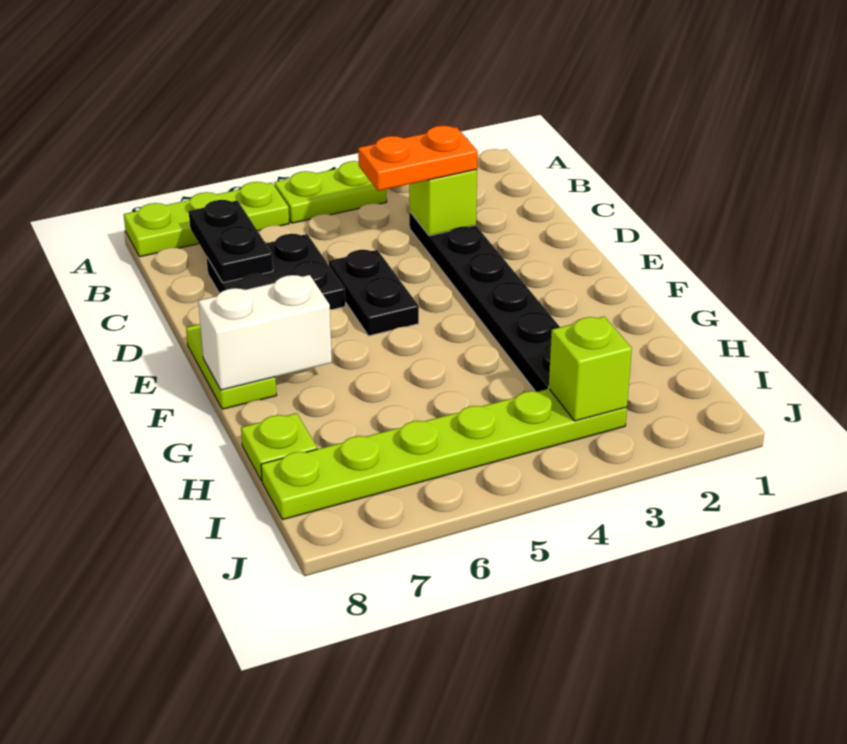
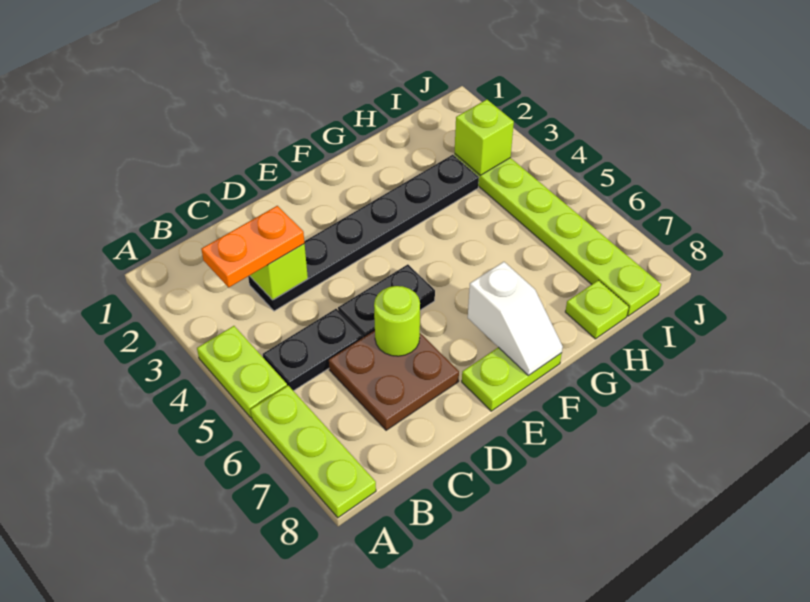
black plate B7:C7 level 2 -> black plate B5:C5 level 1
orange plate C3:C4 level 3 -> orange plate B3:C3 level 3
black plate C6:D7 level 1 -> brown plate C6:D7 level 1
none -> lime round brick D6 level 2
white brick F7:F8 level 2 -> white slope F7:F8 level 2 top 7

